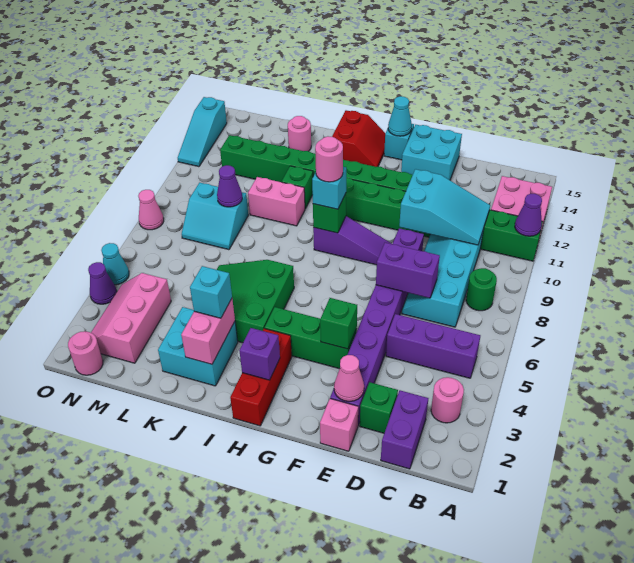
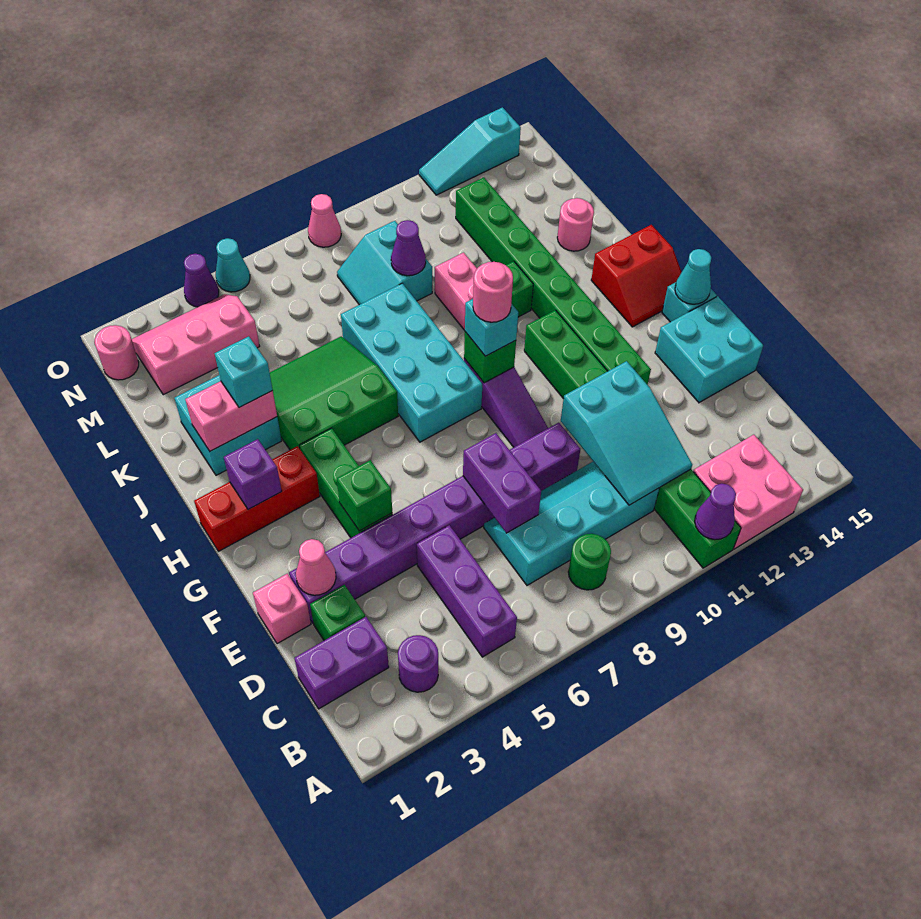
pink round brick B3 level 1 -> purple round brick B3 level 1
none -> cyan brick H7:K8 level 1

